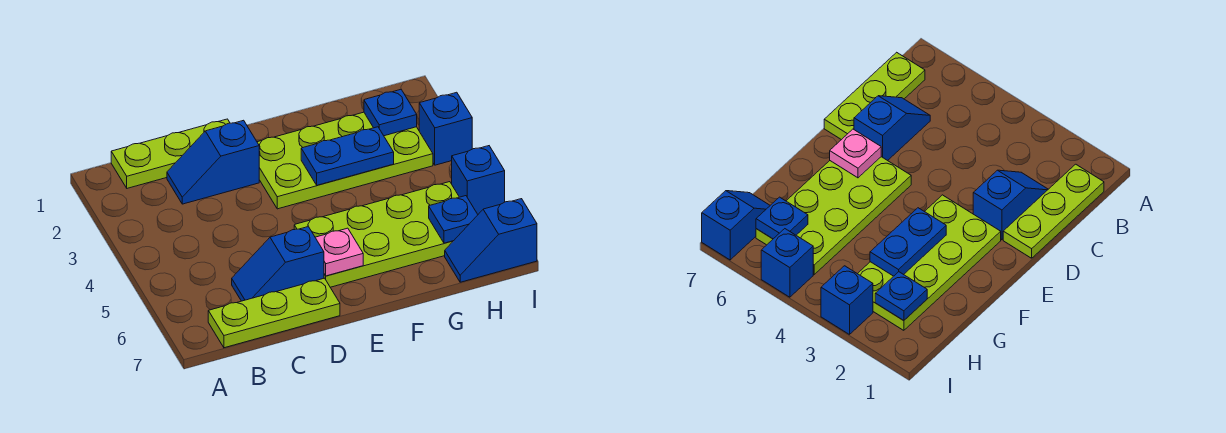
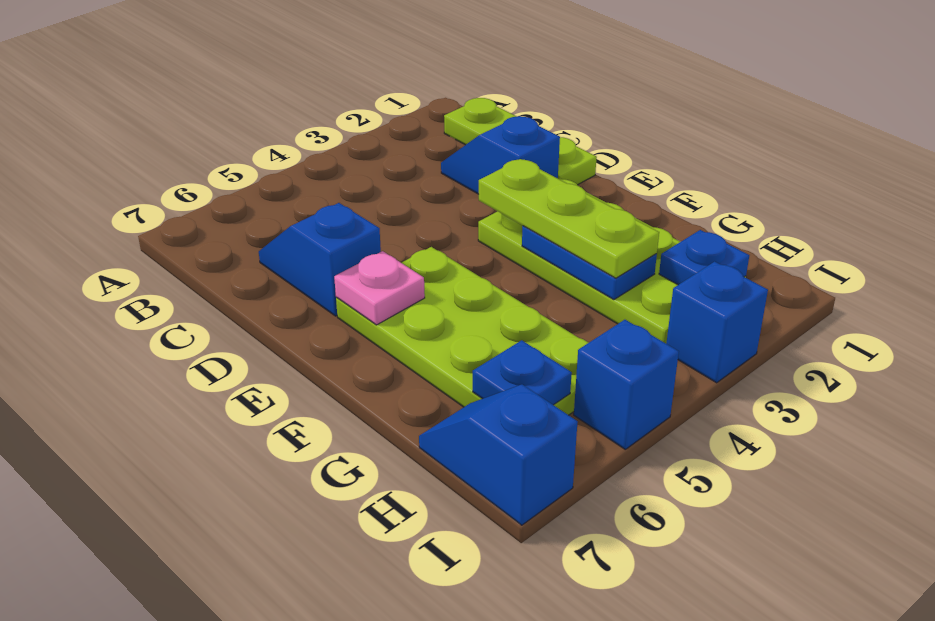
lime plate B7:D7 level 1 -> lime plate E3:G3 level 3

